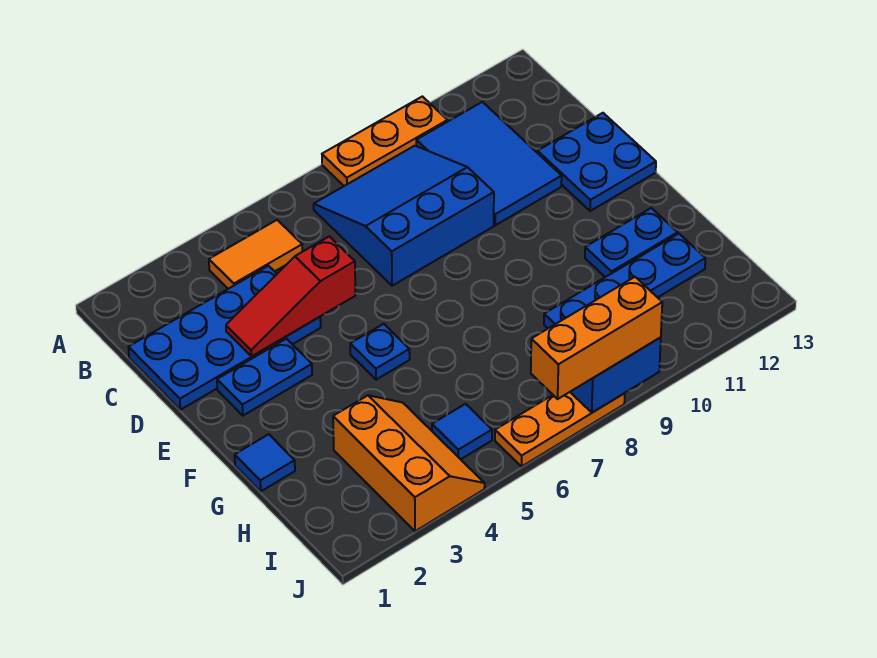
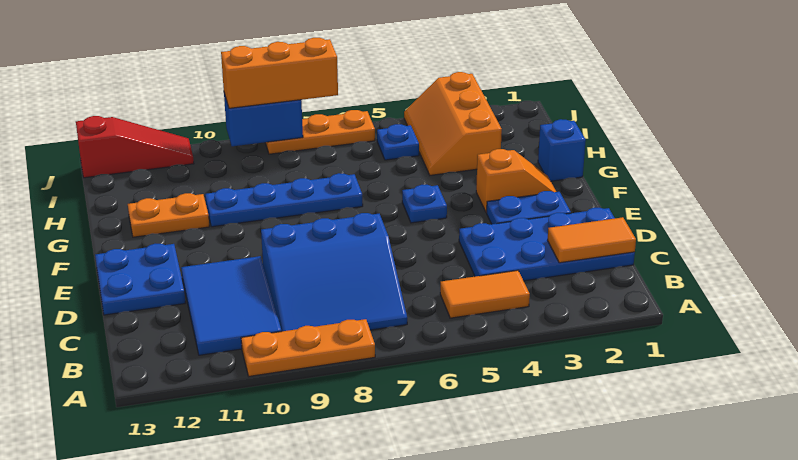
none -> orange tile C1:C2 level 2
red slope D3:D5 level 2 top 5 -> red slope J11:J13 level 1 top 13
none -> orange slope F2:F3 level 1 top 3
blue tile G1 level 1 -> blue brick G1 level 1
blue plate G11:G12 level 1 -> orange plate G11:G12 level 1
blue plate H9:H12 level 1 -> blue plate G7:G10 level 1
blue tile I5 level 1 -> blue plate I5 level 1

